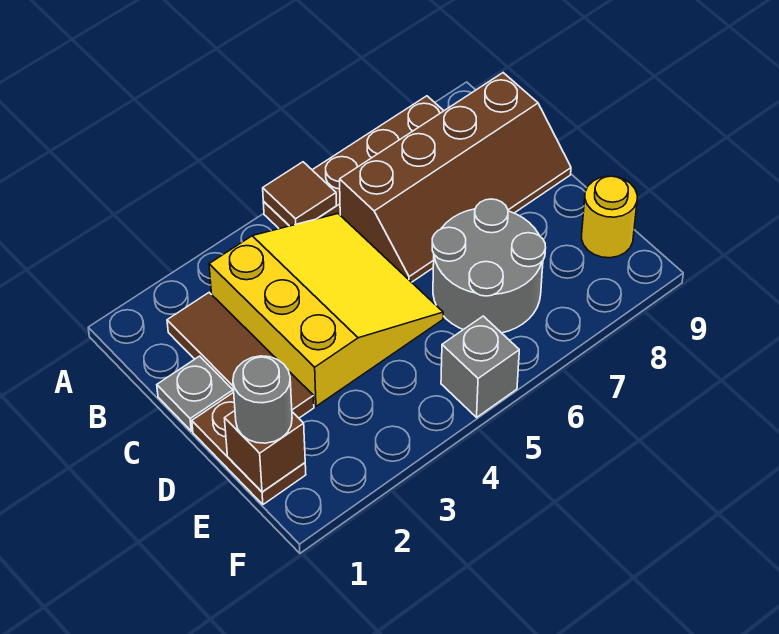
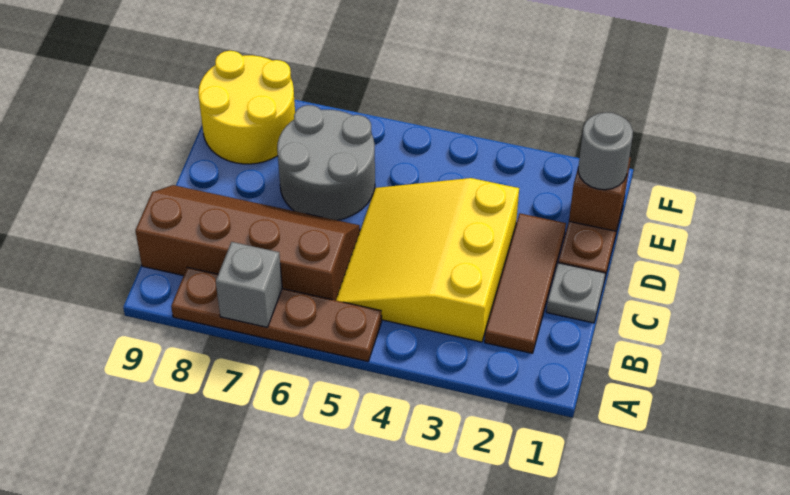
brown tile A5 level 2 -> none
yellow round brick E9 level 1 -> yellow round brick E8:F9 level 1
grey brick F5 level 1 -> grey brick A7 level 2

